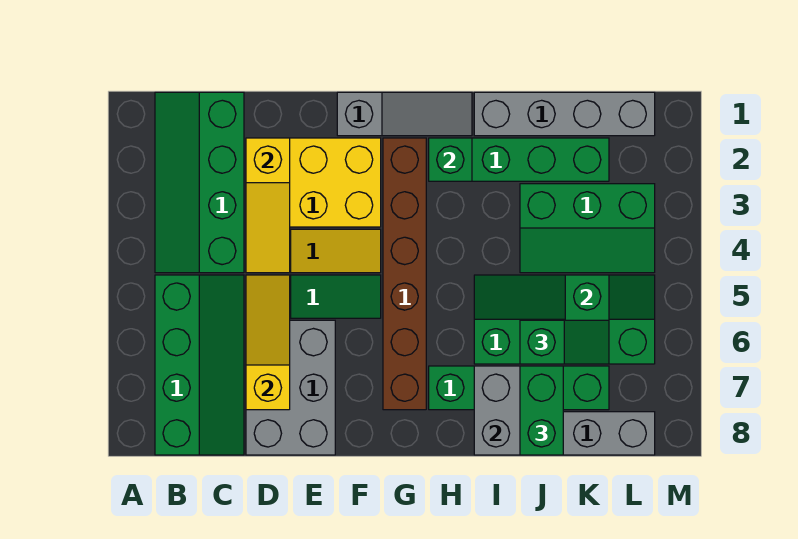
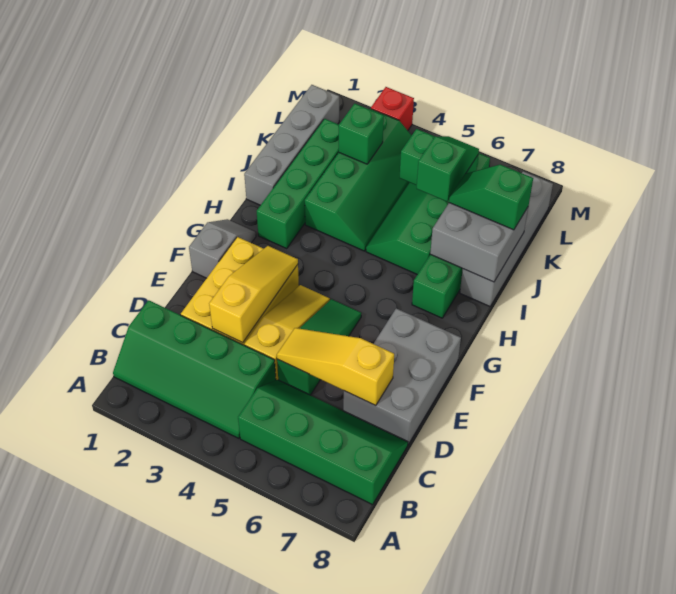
yellow slope D2:D4 level 2 top 2 -> yellow slope D3:F3 level 2 top D
grey brick D6:E8 level 1 -> grey brick D7:F8 level 1
grey slope F1:H1 level 1 top F -> grey slope F1:G1 level 1 top F
brown brick G2:G7 level 1 -> none
green brick H2 level 2 -> green brick K3 level 2
green slope J3:L4 level 1 top 3 -> green slope I3:L4 level 1 top 3
green brick J7:J8 level 3 -> green slope J7:J8 level 3 top 8
none -> red brick M3 level 1

